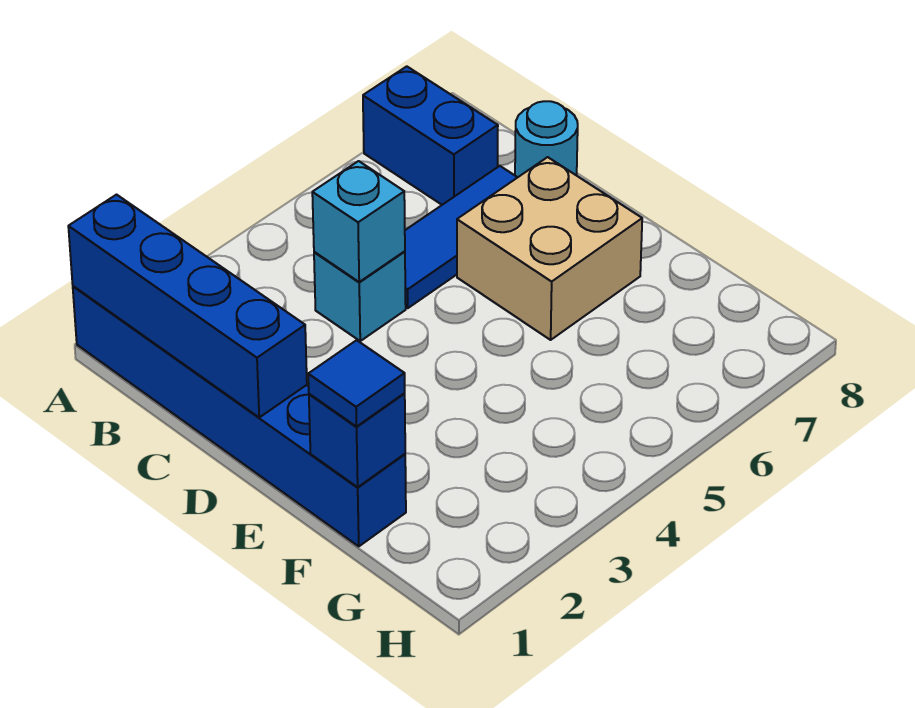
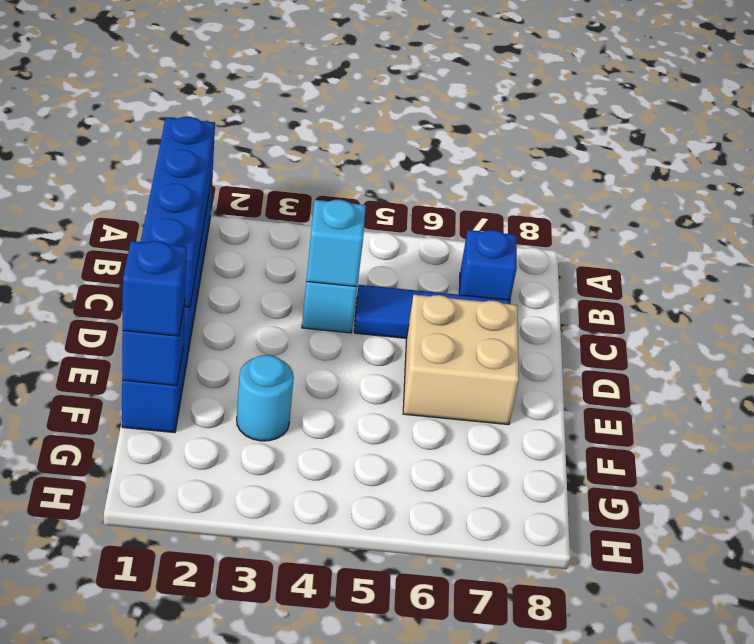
blue brick A7:B7 level 1 -> blue brick B7 level 1
cyan round brick C8 level 1 -> cyan round brick F3 level 1
blue tile F1 level 3 -> blue brick F1 level 3

